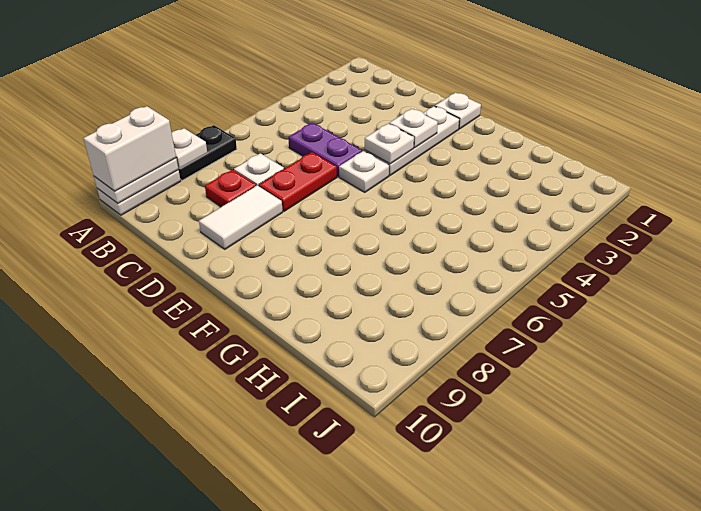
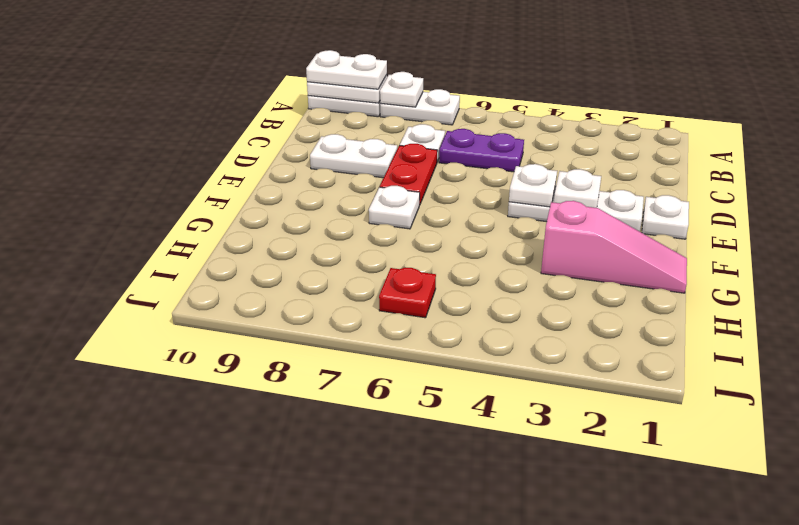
black plate A7:A8 level 1 -> white plate A7:A8 level 1
white brick A9:A10 level 3 -> white plate A9:A10 level 3
purple plate C5:D5 level 1 -> purple plate C5:C6 level 1
red plate C8 level 1 -> red plate I6 level 1
red plate D6:D7 level 1 -> red plate D7:E7 level 1
white tile D8:D9 level 1 -> white plate D8:D9 level 1
white plate E5 level 1 -> white plate F7 level 1
none -> pink slope G1:G3 level 1 top 3

